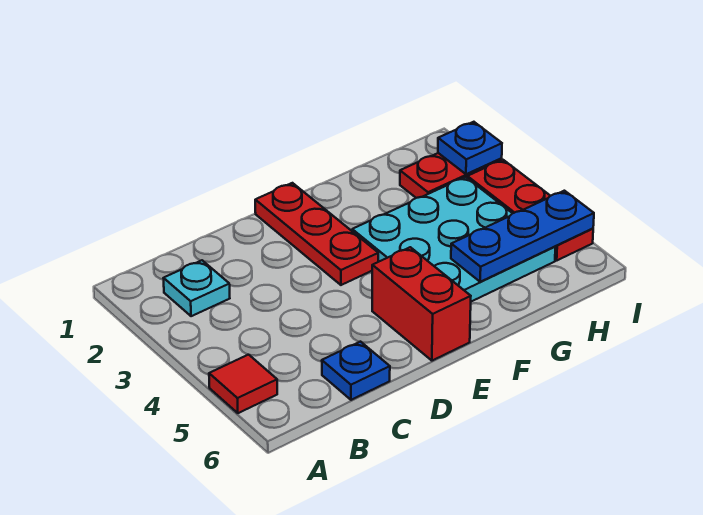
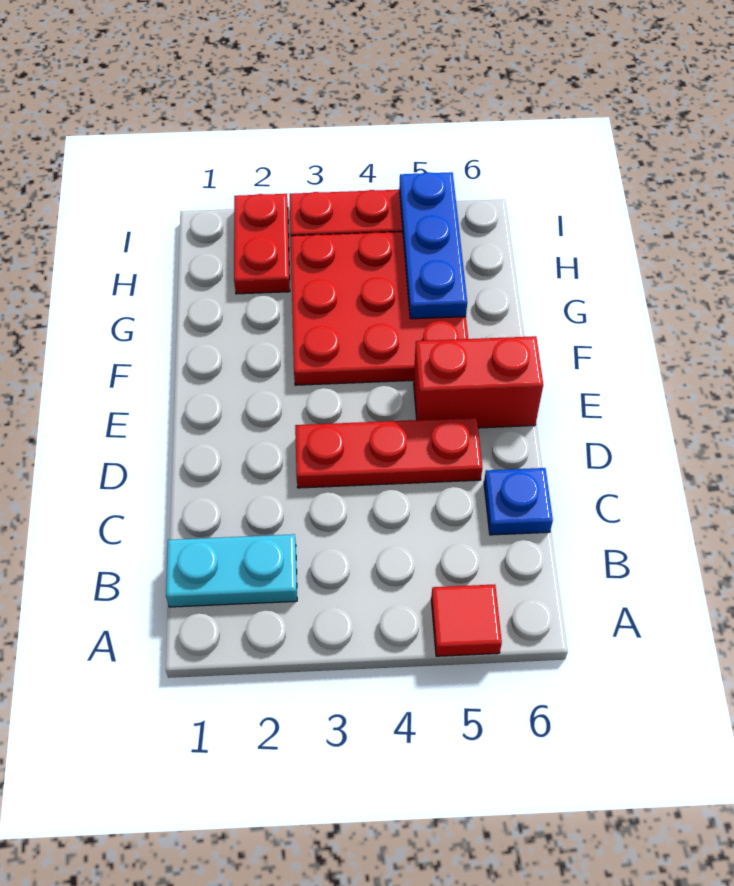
cyan plate B2 level 1 -> cyan plate B1:B2 level 1
red plate E1:E3 level 1 -> red plate D3:D5 level 1
cyan plate F3:H5 level 1 -> red plate F3:H5 level 1
blue plate I2 level 2 -> none

